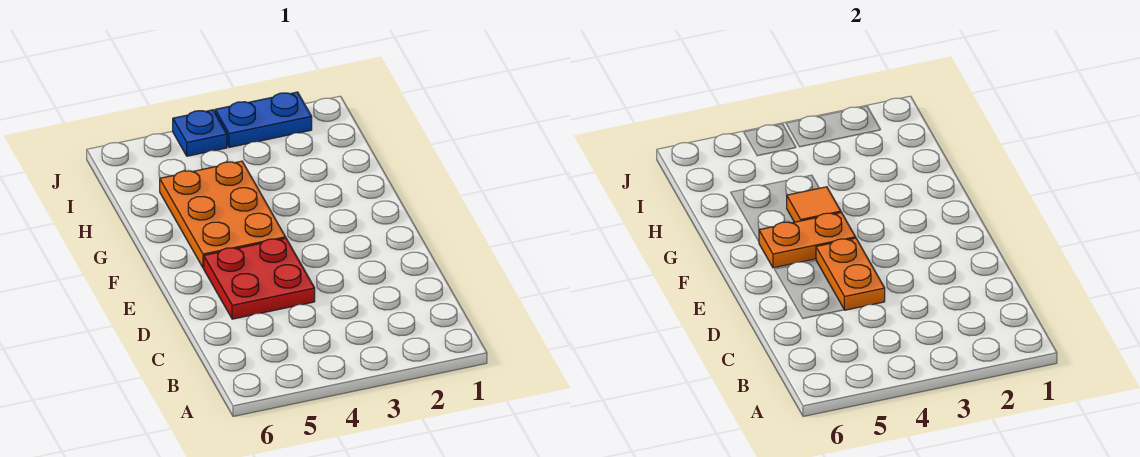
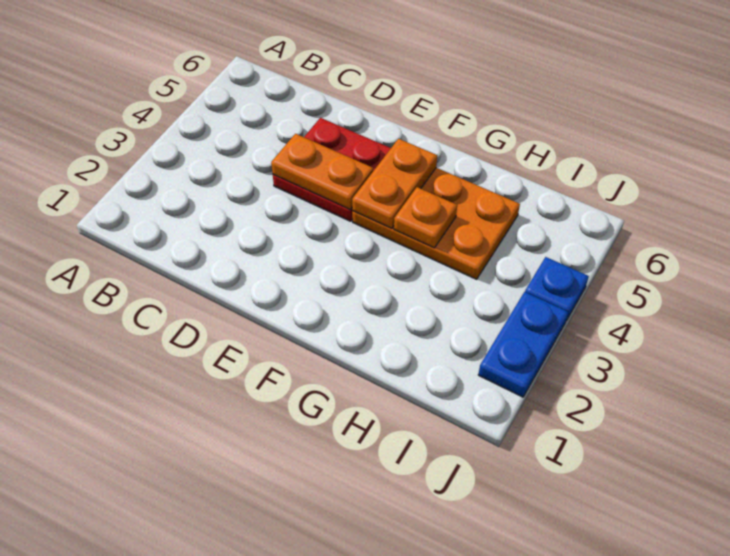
orange tile G4 level 2 -> orange plate G4 level 2

